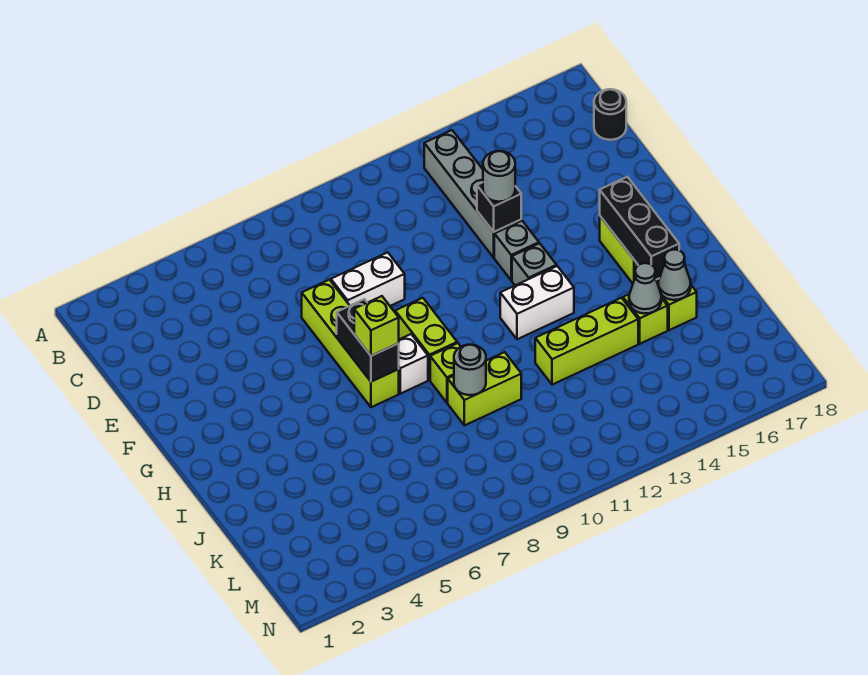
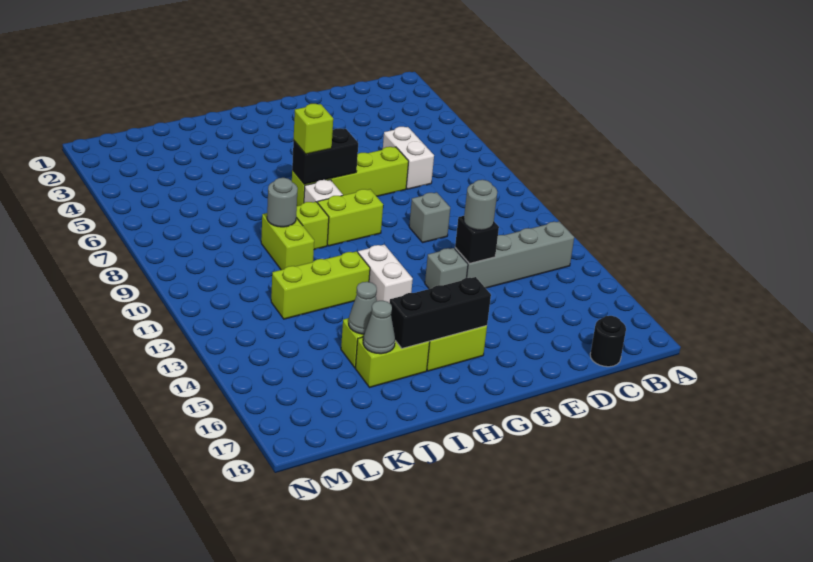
white brick E8:E9 level 1 -> white brick D6:D7 level 1
grey brick G13 level 1 -> grey brick E10 level 1
lime brick J12:J14 level 1 -> lime brick I12:K12 level 1

